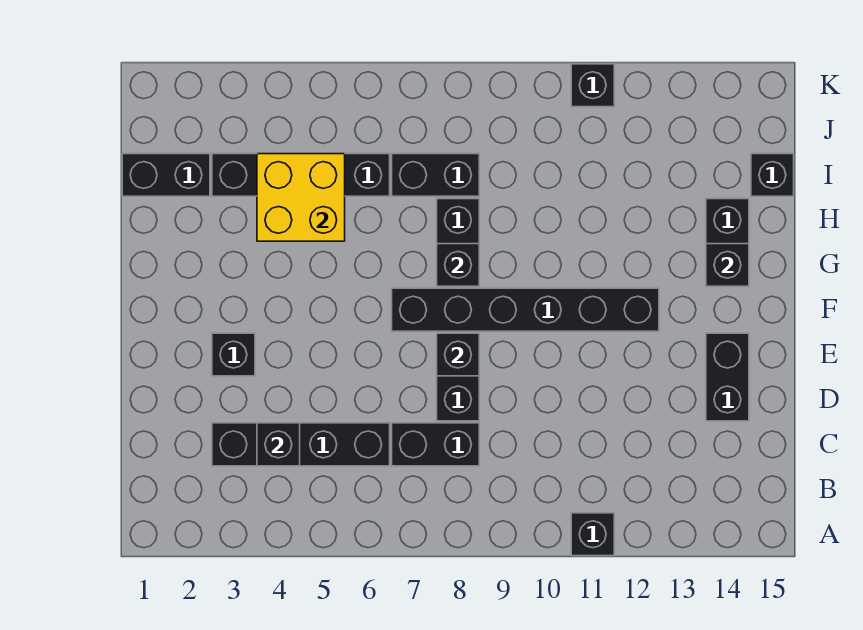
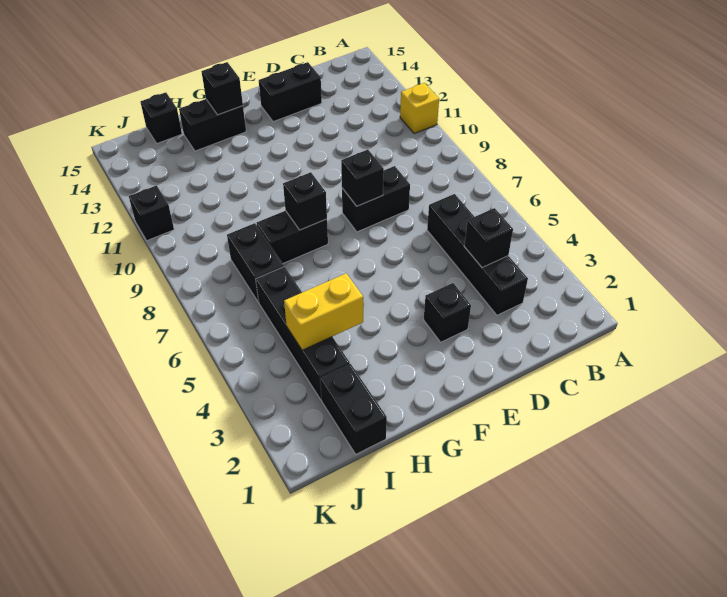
black brick A11 level 1 -> yellow brick A11 level 1
black brick C7:C8 level 1 -> none
black brick F7:F12 level 1 -> none
yellow brick H4:I5 level 2 -> yellow brick H4:I4 level 2

